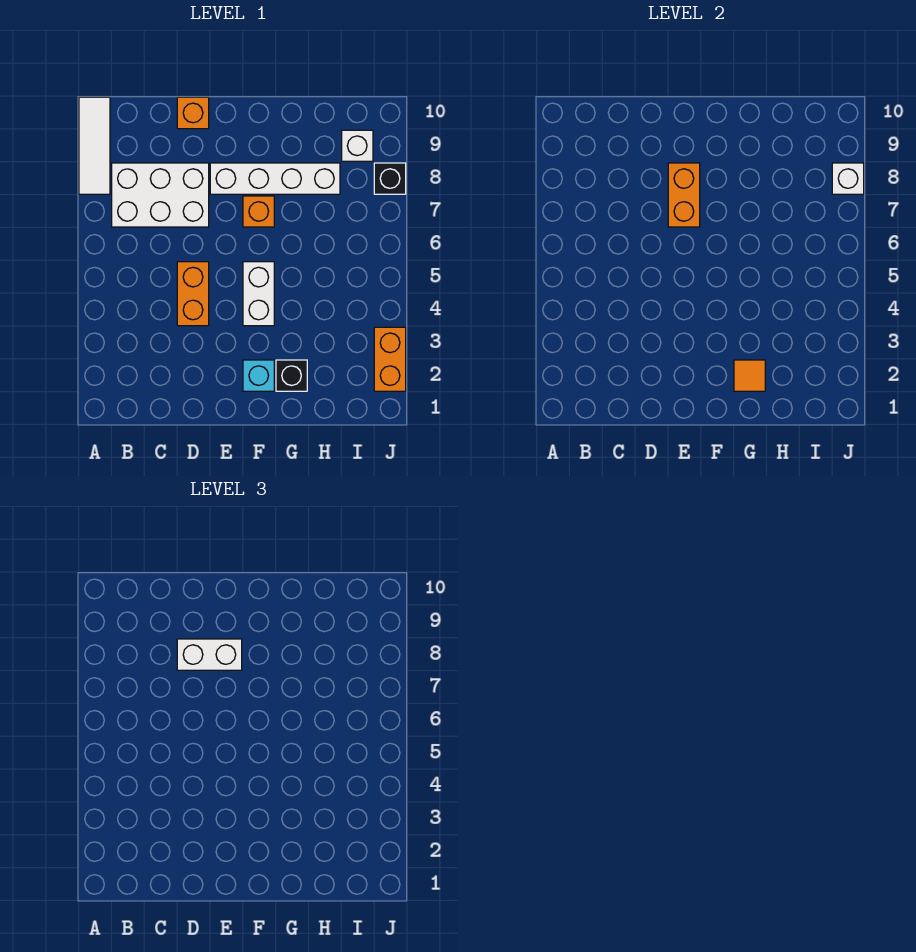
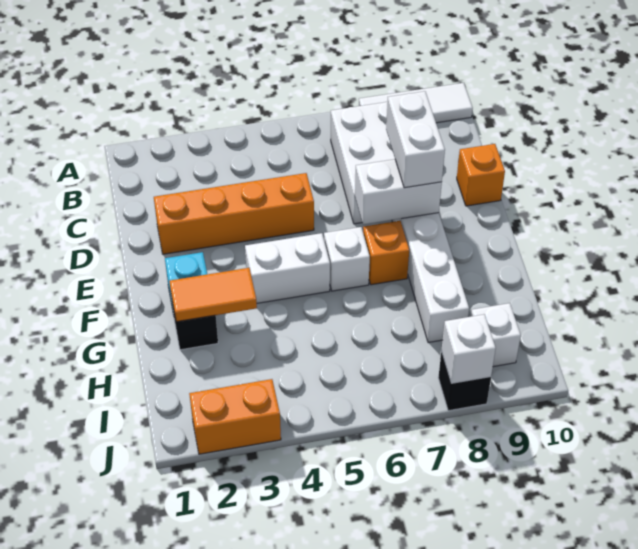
orange brick D4:D5 level 1 -> orange brick D2:D5 level 1
orange brick E7:E8 level 2 -> white brick E7:E8 level 2
none -> white brick F6 level 1
orange tile G2 level 2 -> orange tile G2:G3 level 2

